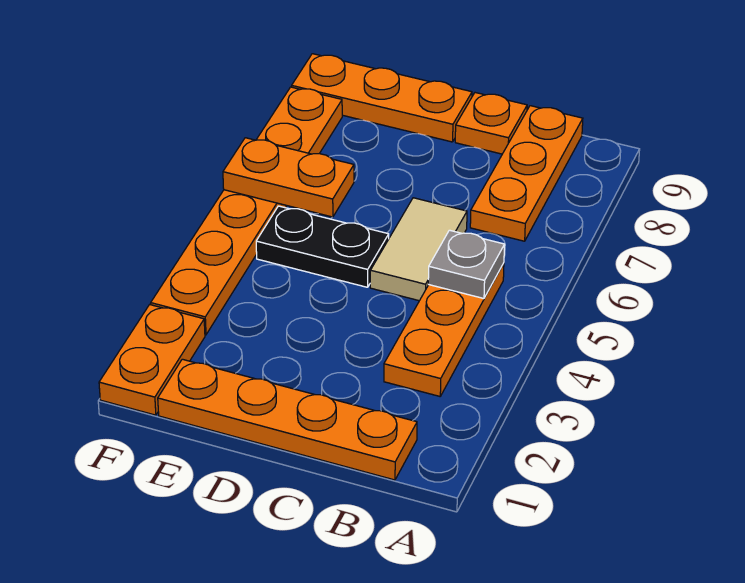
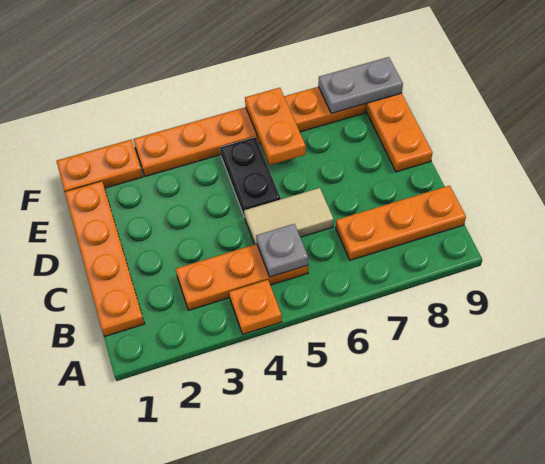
orange plate C9 level 1 -> orange plate A4 level 1
none -> grey plate F8:F9 level 2

